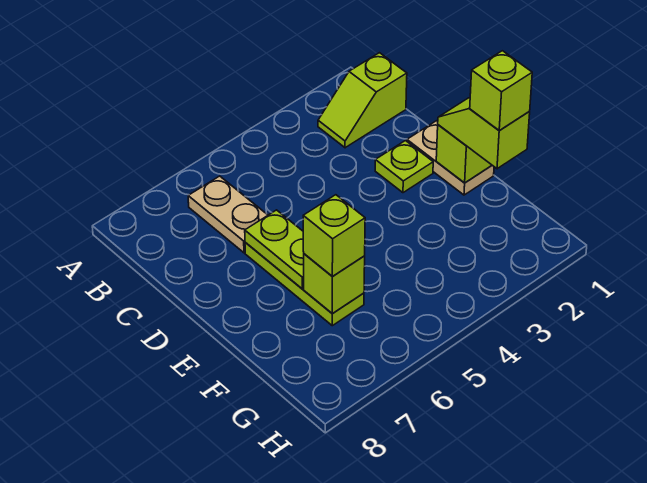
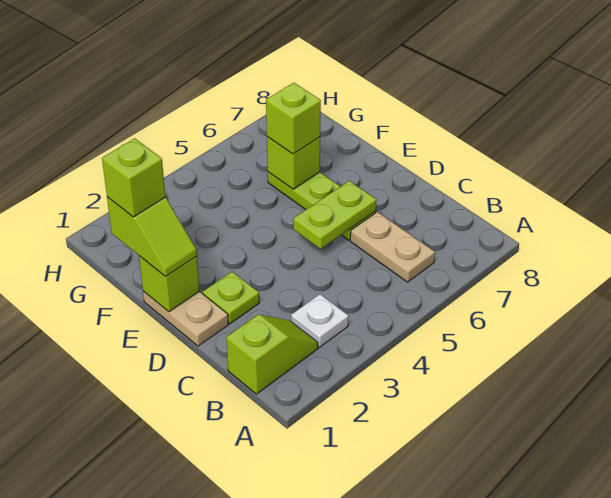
none -> white plate B3 level 1
lime plate D6:E6 level 2 -> lime plate D5:D6 level 2

